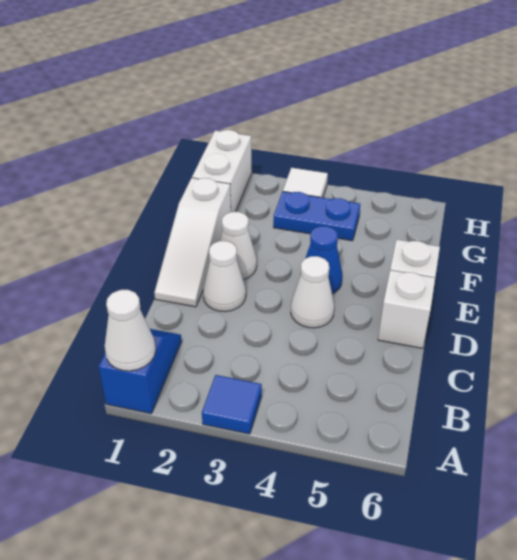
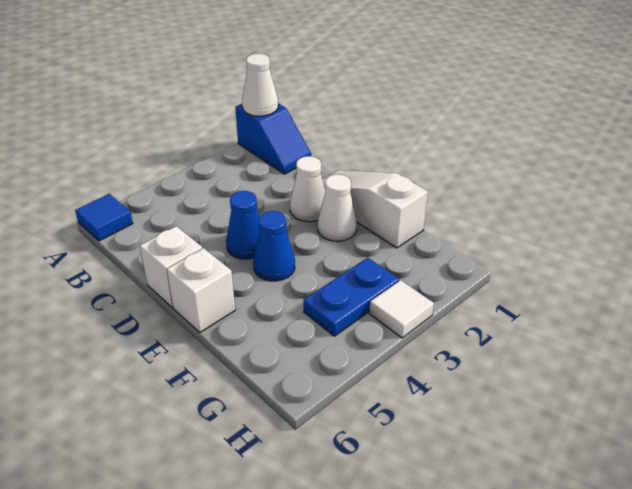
blue tile A3 level 1 -> blue tile A6 level 1
white cone D4 level 1 -> blue cone D4 level 1
white brick G1:H1 level 1 -> none

